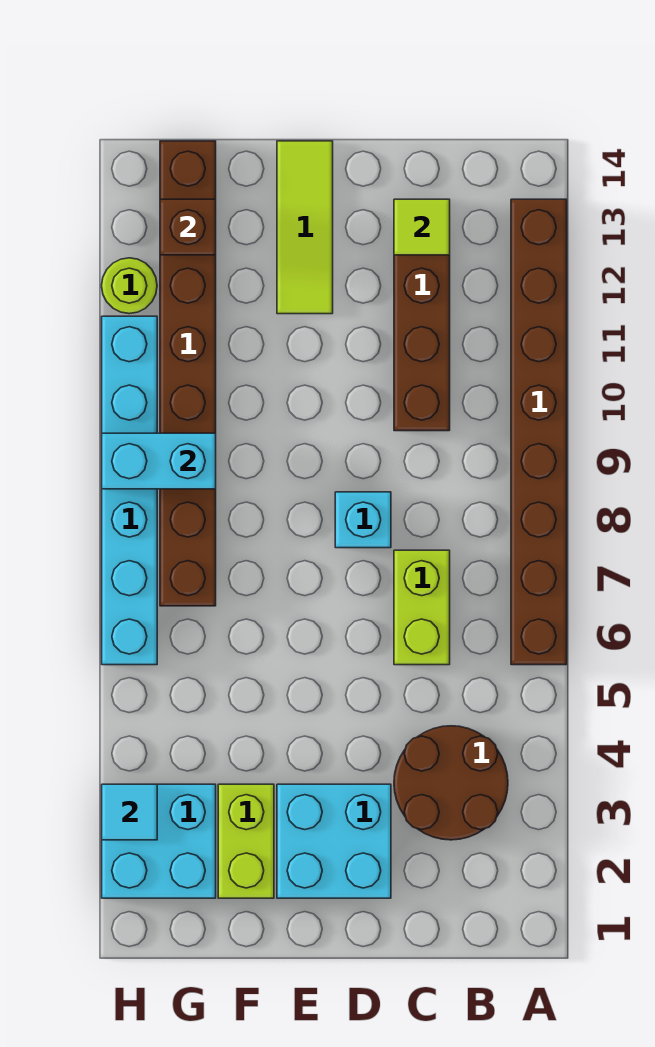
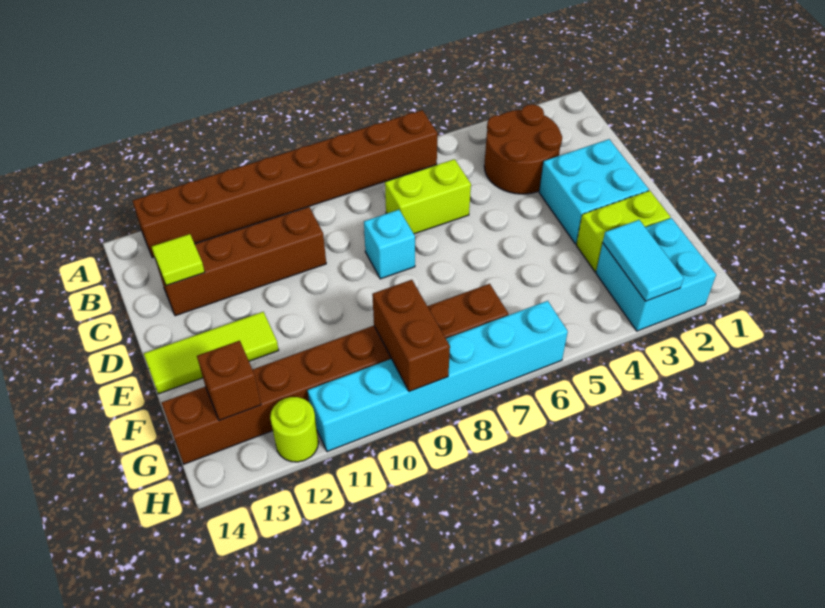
cyan brick G9:H9 level 2 -> brown brick G9:H9 level 2
cyan tile H3 level 2 -> cyan tile G3:H3 level 2

